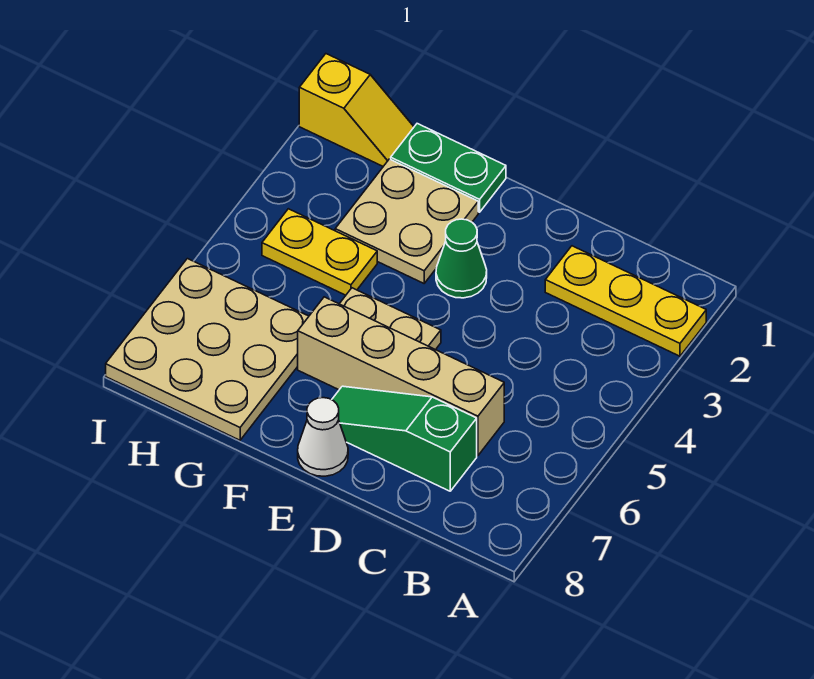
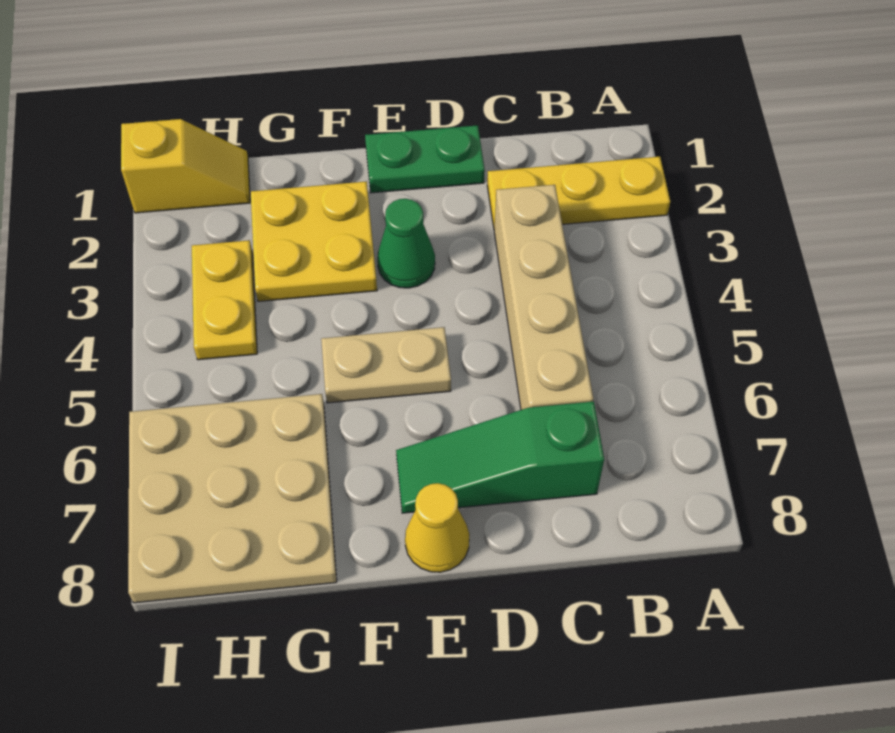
tan brick C6:F6 level 1 -> tan brick C3:C6 level 1
white cone E8 level 1 -> yellow cone E8 level 1
green plate F1:G1 level 1 -> green plate D1:E1 level 1
tan plate F2:G3 level 1 -> yellow plate F2:G3 level 1
yellow plate G4:H4 level 1 -> yellow plate H3:H4 level 1

